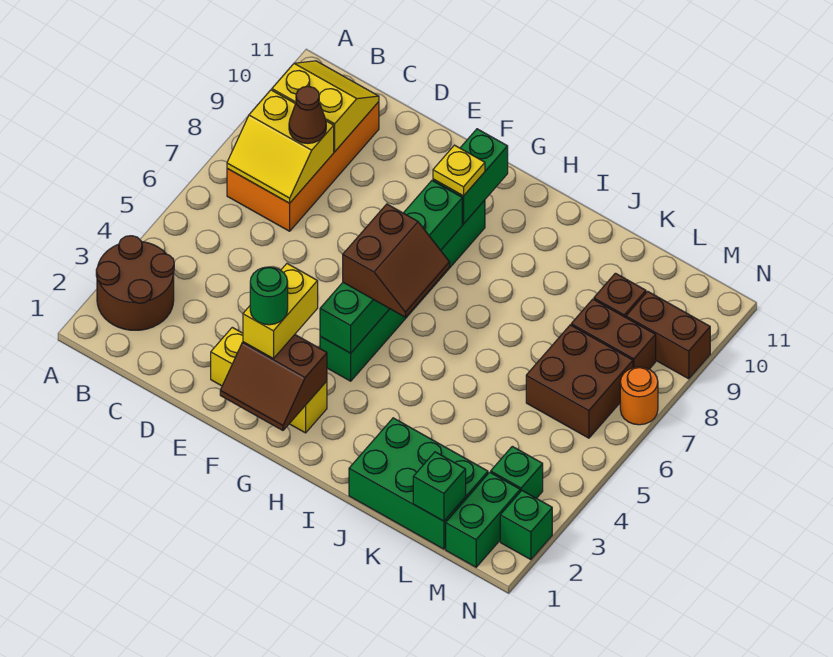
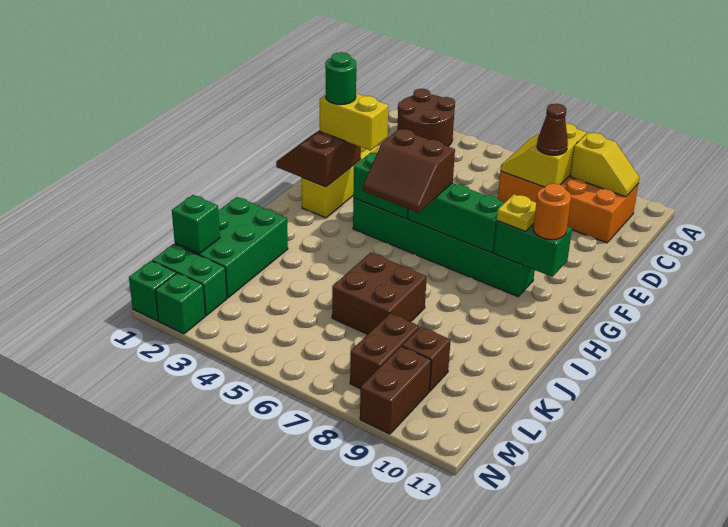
yellow slope B9:C10 level 2 top 9 -> yellow slope B9:B10 level 2 top 9
brown brick L6:M7 level 1 -> brown brick J6:K7 level 1
green brick M3 level 1 -> green brick N1 level 1
orange round brick N7 level 1 -> orange round brick G10 level 3

